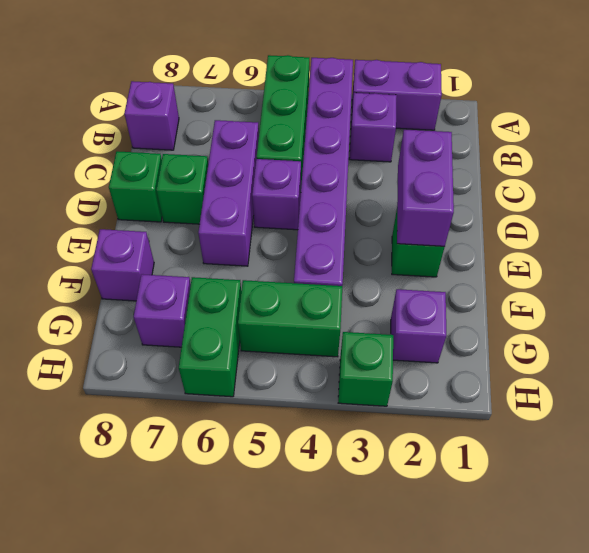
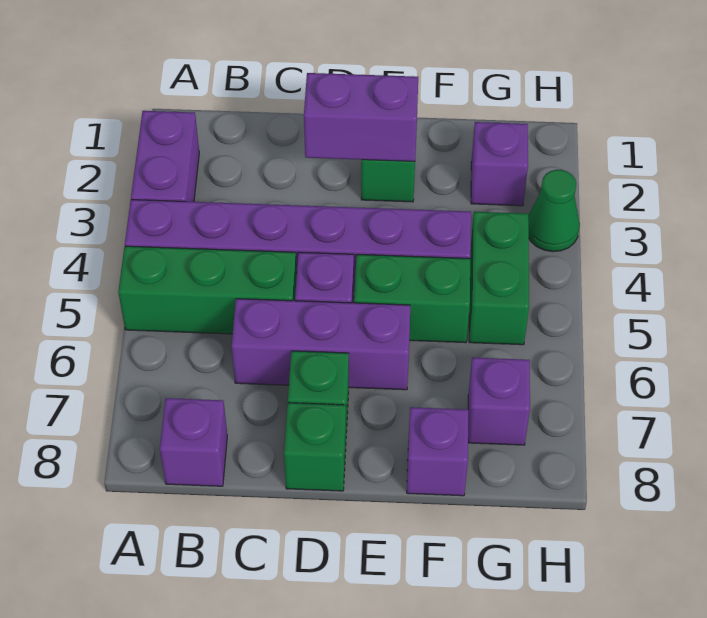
purple brick B3 level 1 -> none
green brick G6:H6 level 1 -> green brick E5:F5 level 1
green brick H3 level 1 -> green cone H3 level 1

